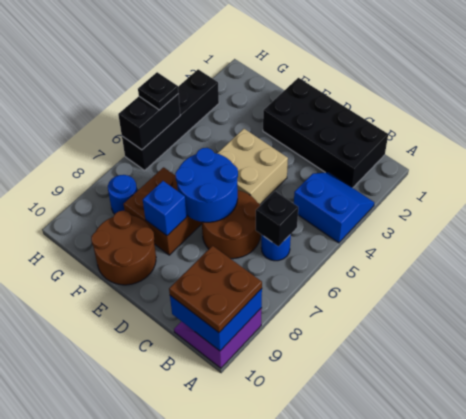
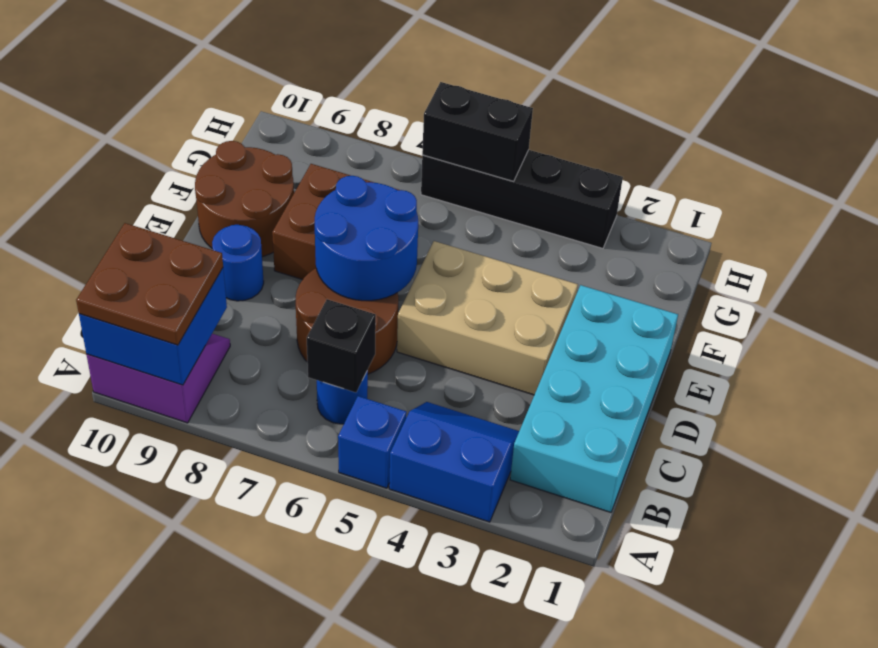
blue slope A3:B4 level 1 top 4 -> blue slope A3:B4 level 1 top A
black brick B1:E2 level 1 -> cyan brick B1:E2 level 1
tan brick D4:E5 level 1 -> tan brick D3:E5 level 1
blue brick E8 level 2 -> blue brick A5 level 1
blue round brick G8 level 1 -> blue round brick D9 level 1
black plate H5 level 3 -> none

